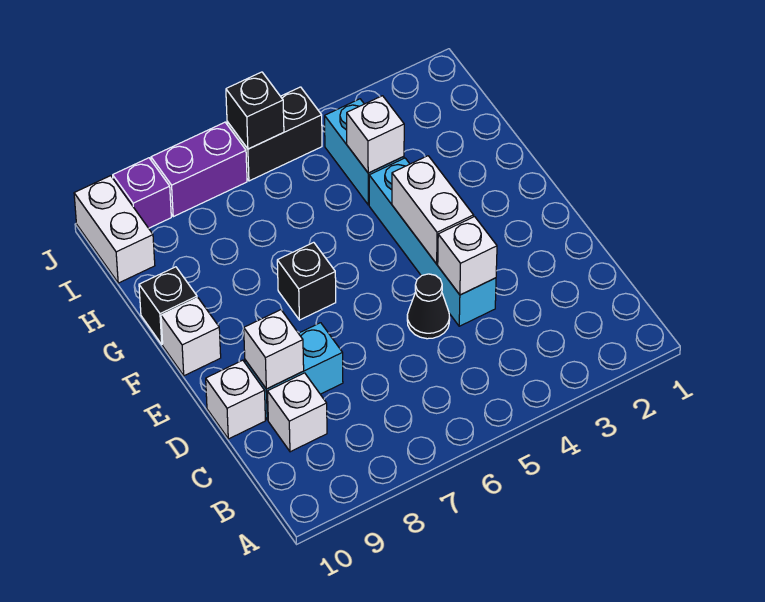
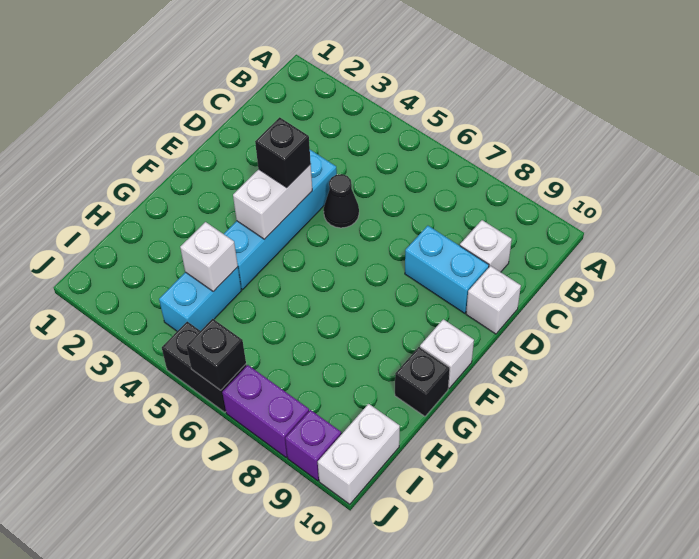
white brick D4 level 2 -> none
white brick D9 level 2 -> none
black brick F7 level 1 -> black brick E4 level 3

